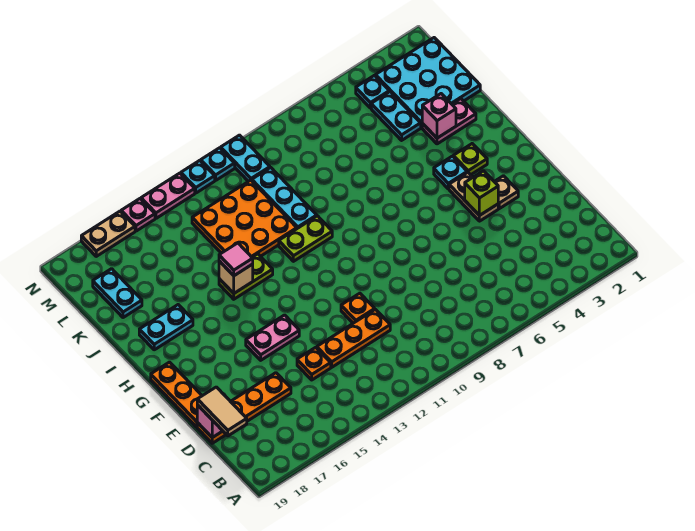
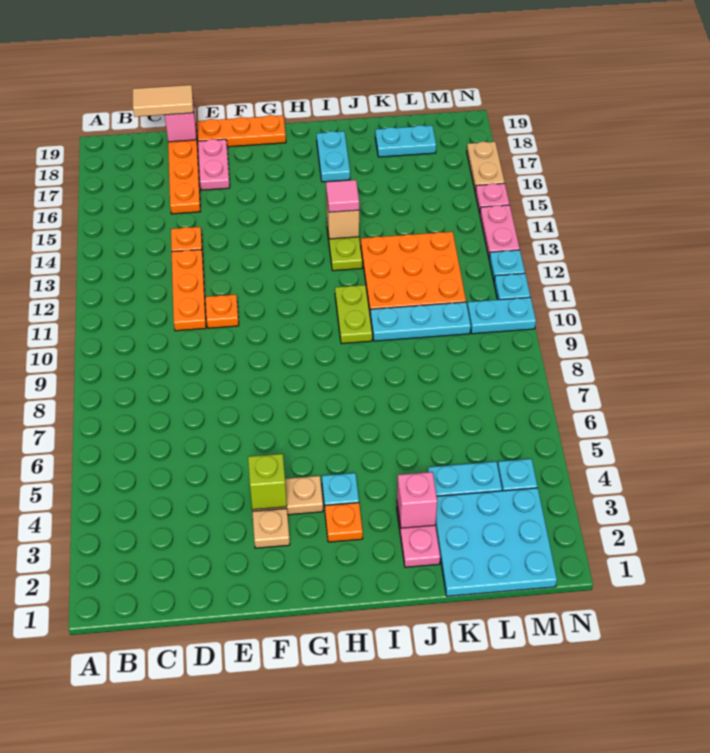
pink plate F14:F15 level 1 -> pink plate E17:E18 level 1
lime plate H3 level 1 -> orange plate H3 level 1

